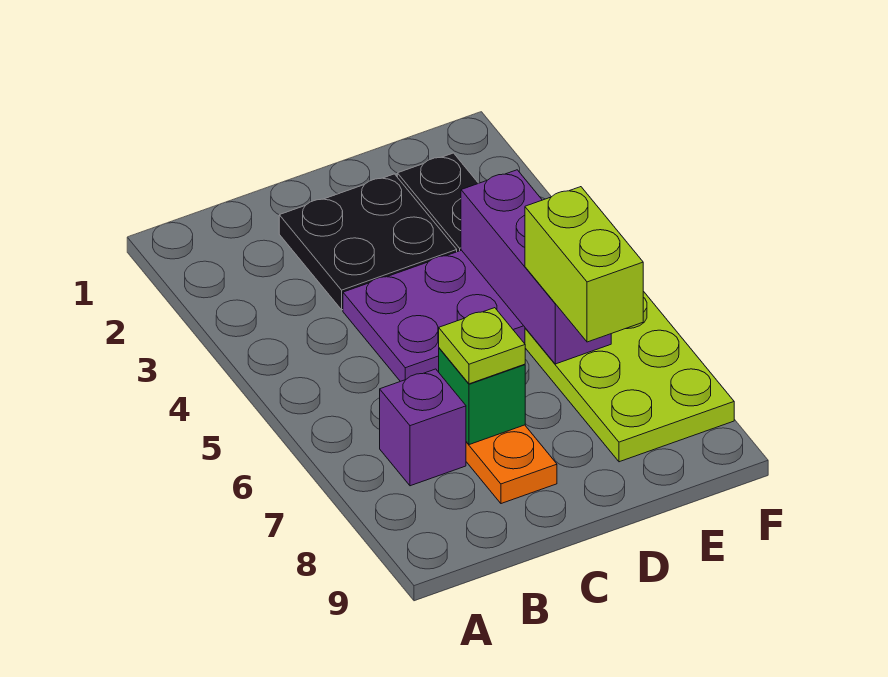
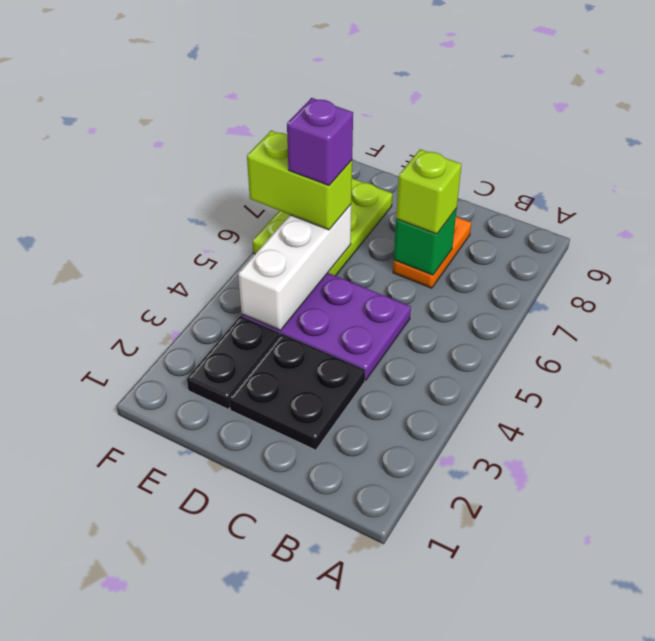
purple brick B7 level 1 -> purple brick E6 level 4
lime plate C7 level 3 -> lime brick C7 level 3
purple brick E4:E6 level 2 -> white brick E4:E6 level 2
lime brick E6:E7 level 3 -> lime brick E6:F6 level 3

